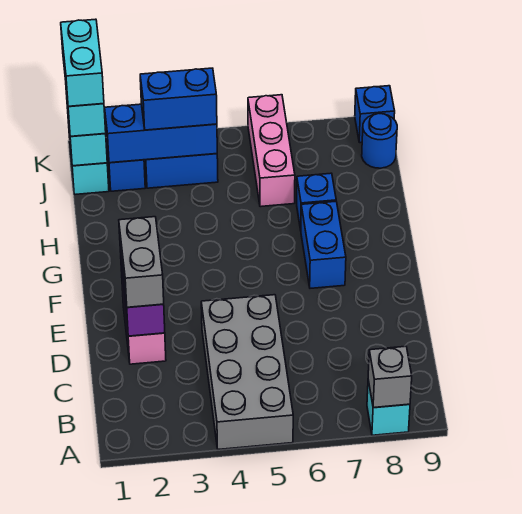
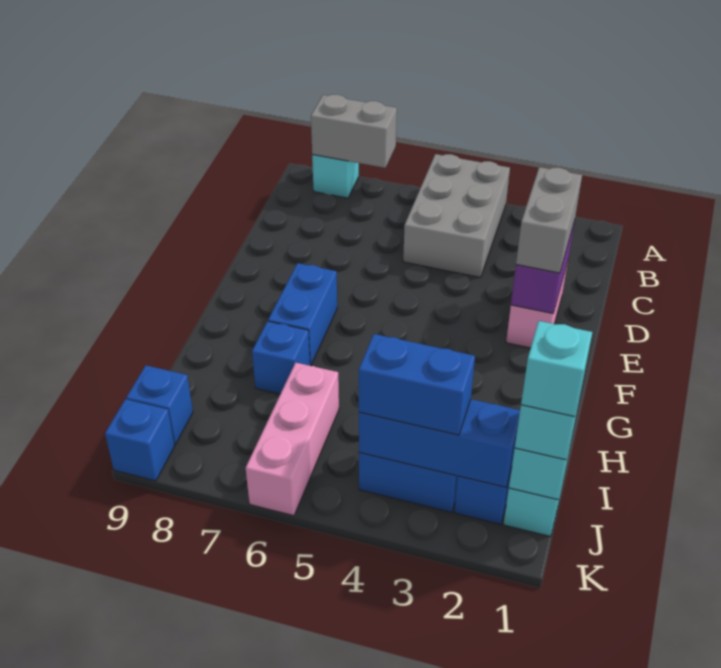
grey brick A4:D5 level 1 -> grey brick A4:C5 level 1
grey brick A8 level 2 -> grey brick A7:A8 level 2
cyan brick J1:K1 level 4 -> cyan brick J1 level 4
blue round brick J9 level 1 -> blue brick J9 level 1

